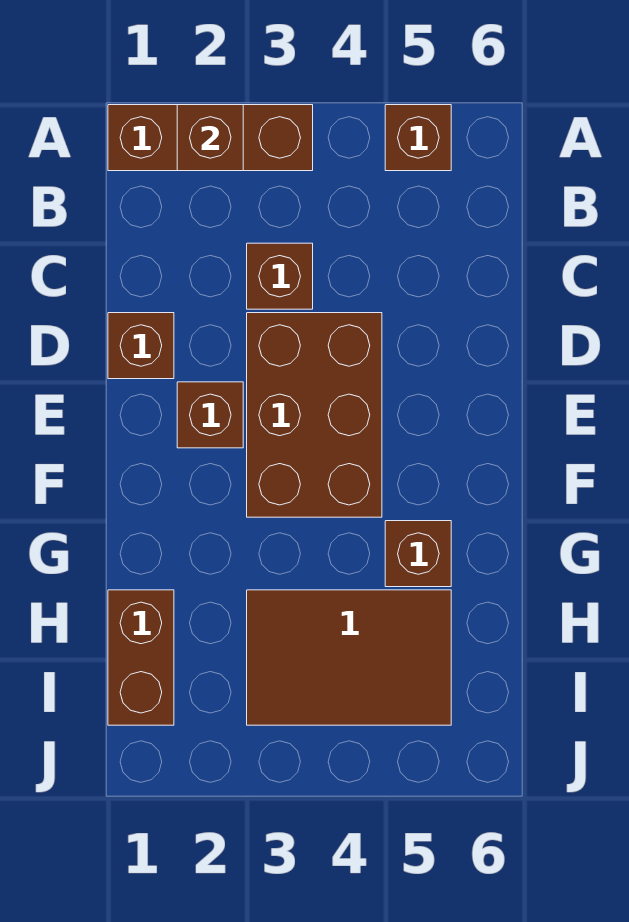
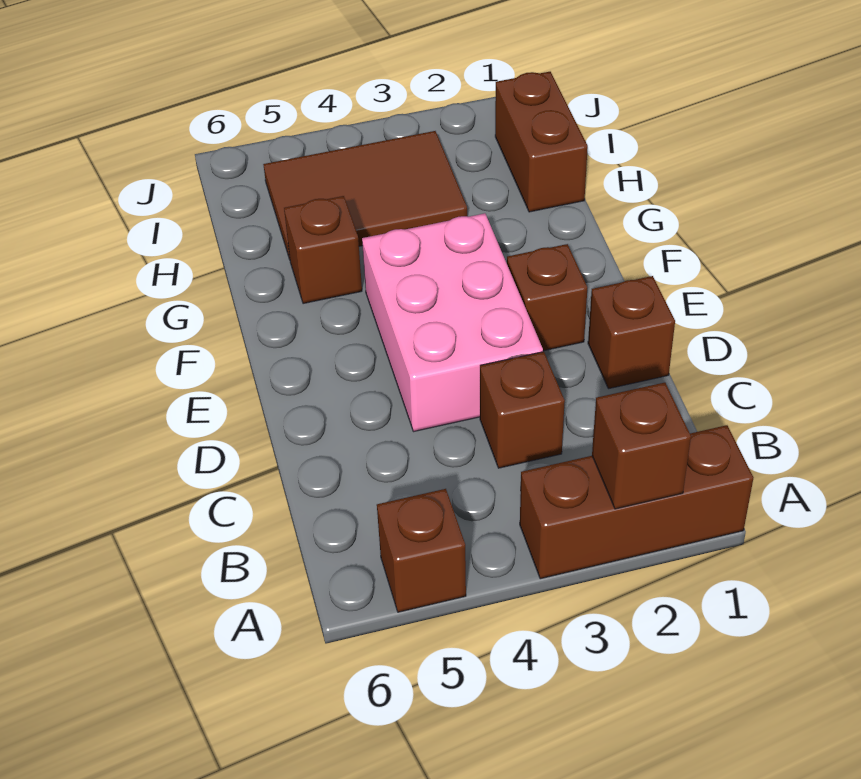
brown brick D3:F4 level 1 -> pink brick D3:F4 level 1

